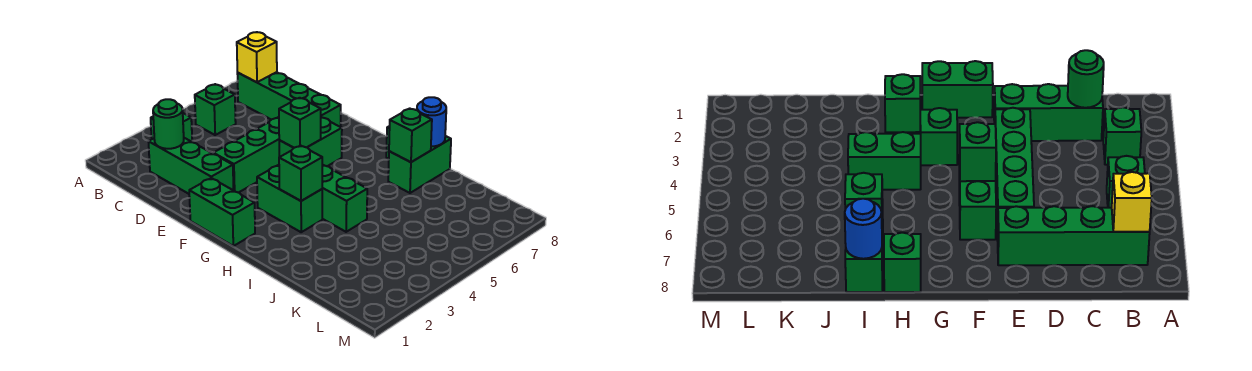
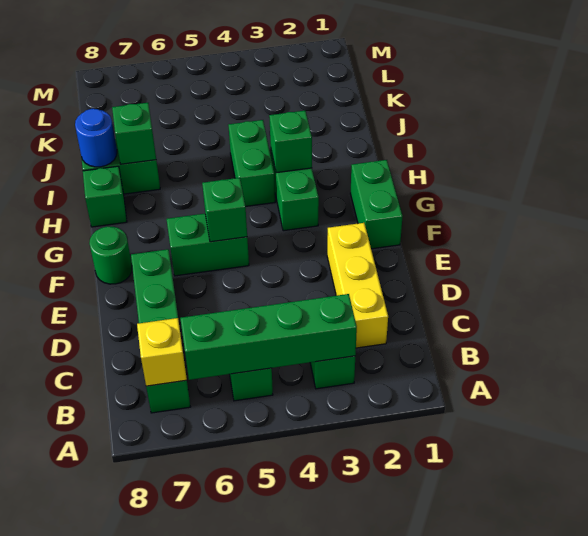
green brick C2:E2 level 1 -> yellow brick C2:E2 level 1
green round brick C2 level 2 -> green round brick F8 level 1
green brick E3:E6 level 1 -> green brick B3:B6 level 2

